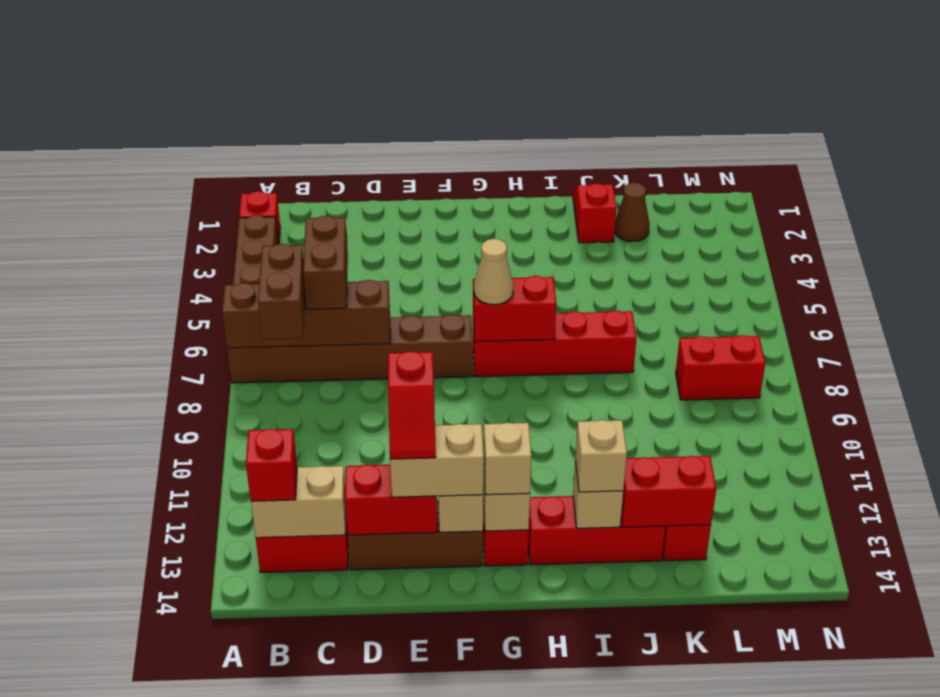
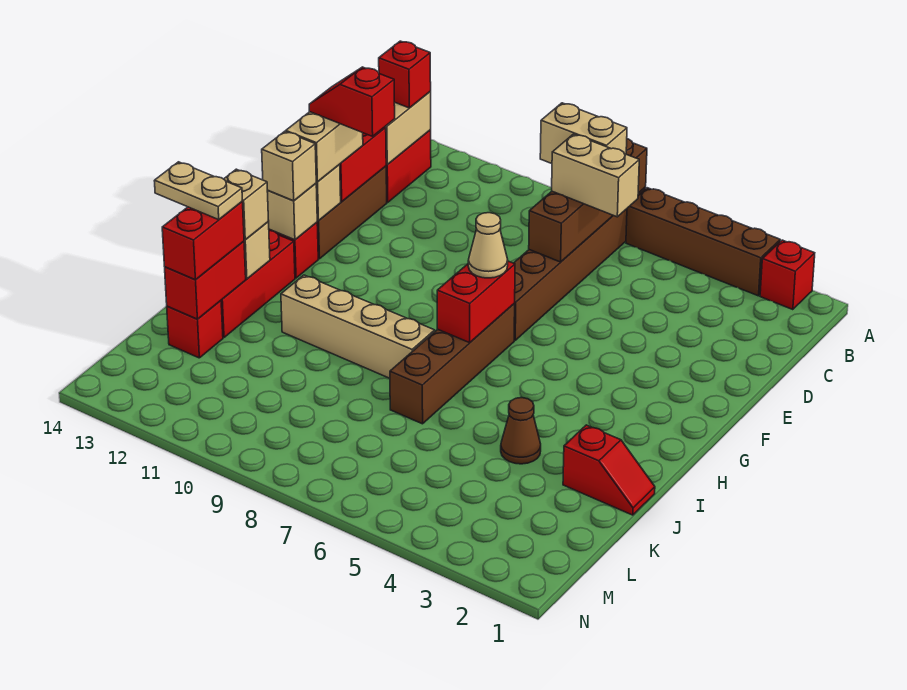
brown brick B7:B8 level 3 -> tan brick B7:B8 level 3
brown brick C6:C7 level 3 -> tan brick C6:C7 level 3
red brick G7:J7 level 1 -> brown brick G7:J7 level 1
none -> tan brick I8:I11 level 1
none -> tan plate J13:J14 level 4
brown cone K2 level 1 -> brown cone J4 level 1
red brick L8:M8 level 1 -> red brick J13:K13 level 3

